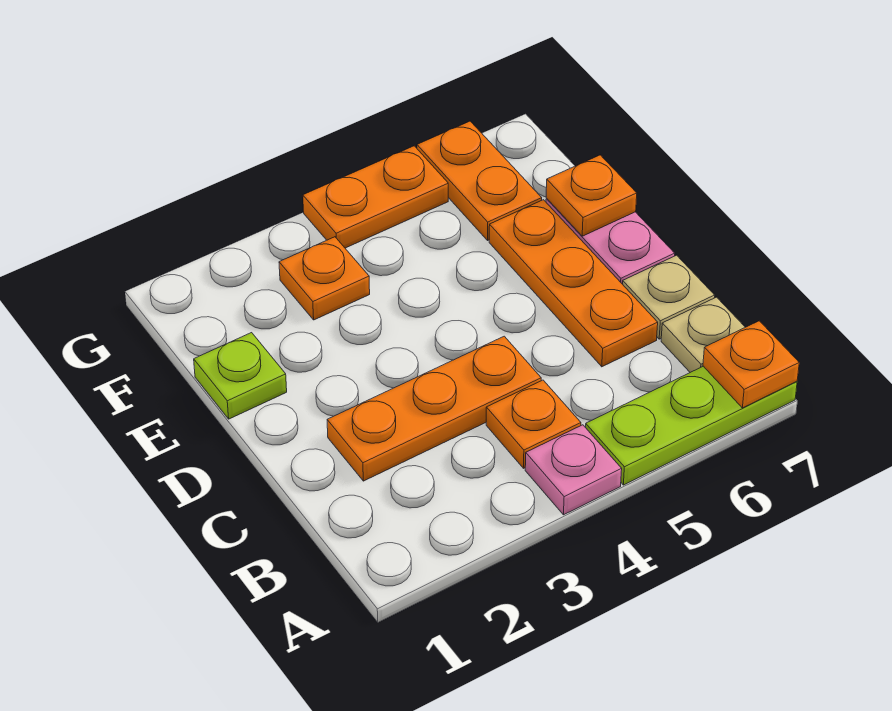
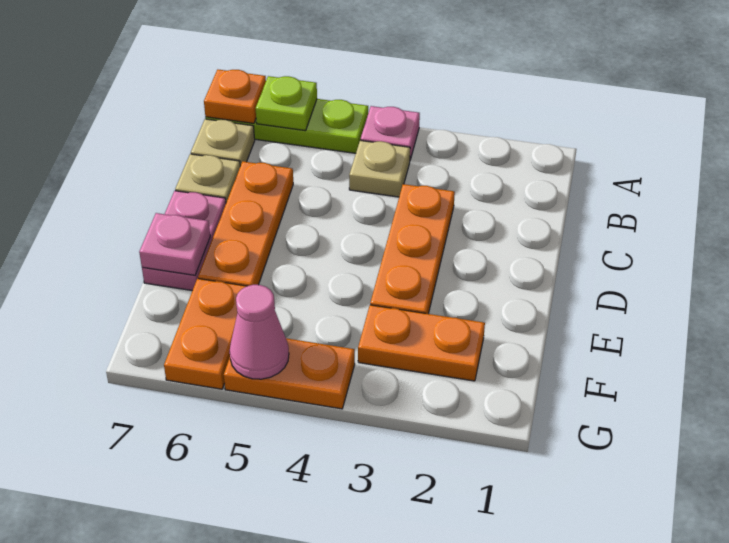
orange plate B4 level 1 -> tan plate B4 level 1
orange plate C2:C4 level 1 -> orange plate C3:E3 level 1
lime plate E1 level 1 -> lime plate A6 level 2
orange plate E7 level 2 -> pink plate E7 level 2
orange plate F3 level 1 -> orange plate F2:F3 level 1
none -> pink cone G5 level 2

